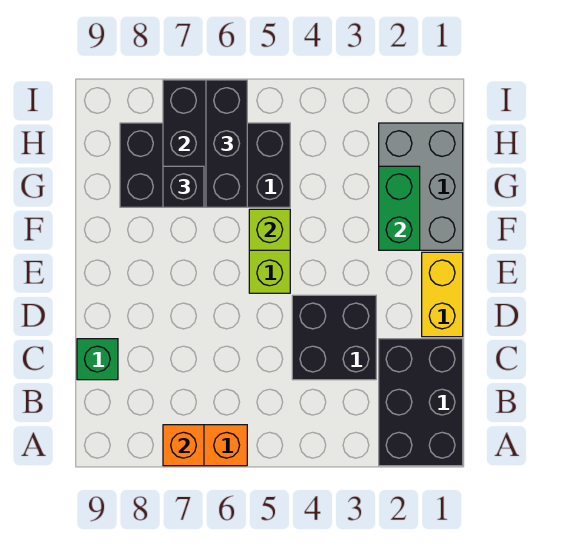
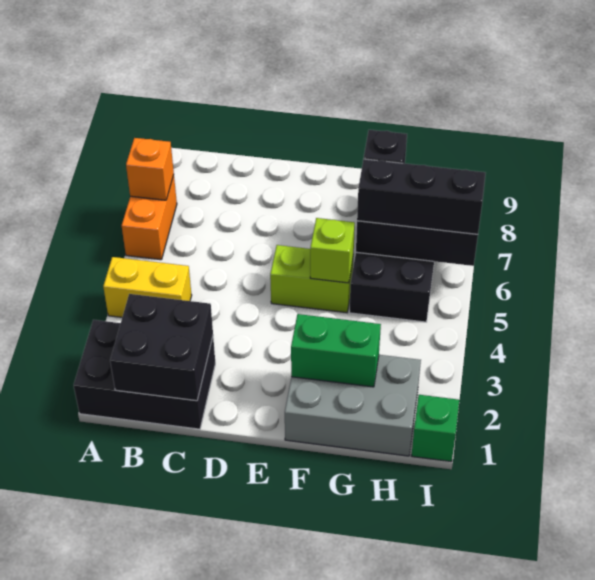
black brick C3:D4 level 1 -> black brick B1:C2 level 2
green brick C9 level 1 -> green brick I1 level 1
yellow brick D1:E1 level 1 -> yellow brick A4:B4 level 1

